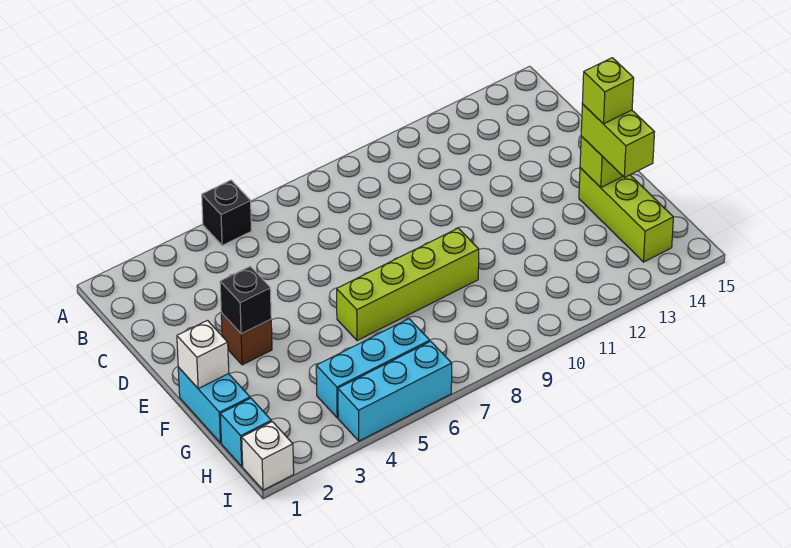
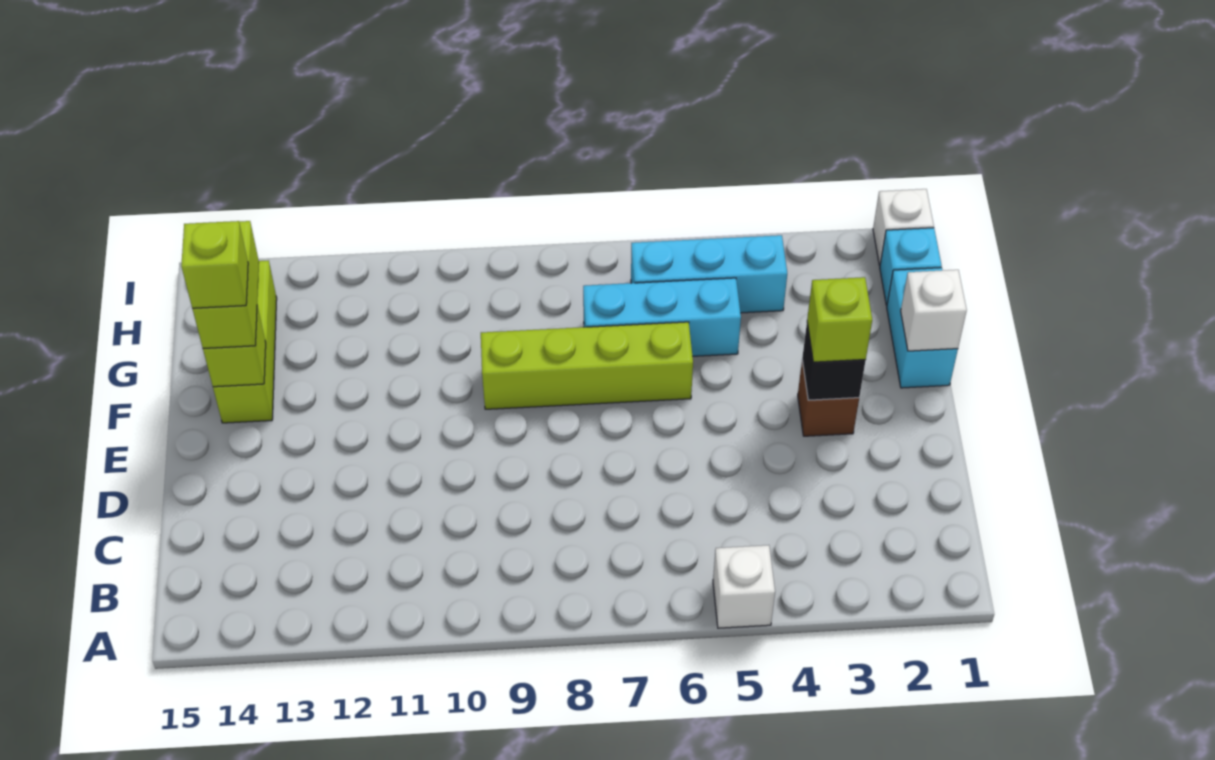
black brick A5 level 1 -> white brick A5 level 1
none -> lime brick E3 level 3
cyan brick I4:I6 level 1 -> cyan brick G5:G7 level 1

